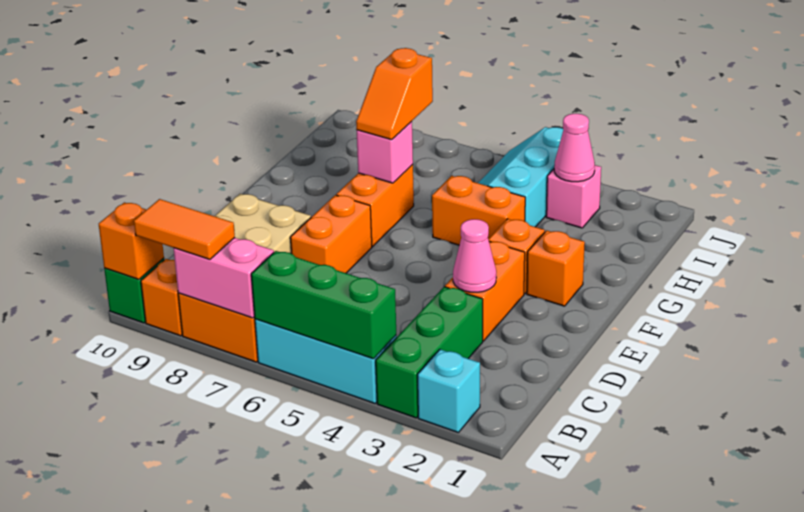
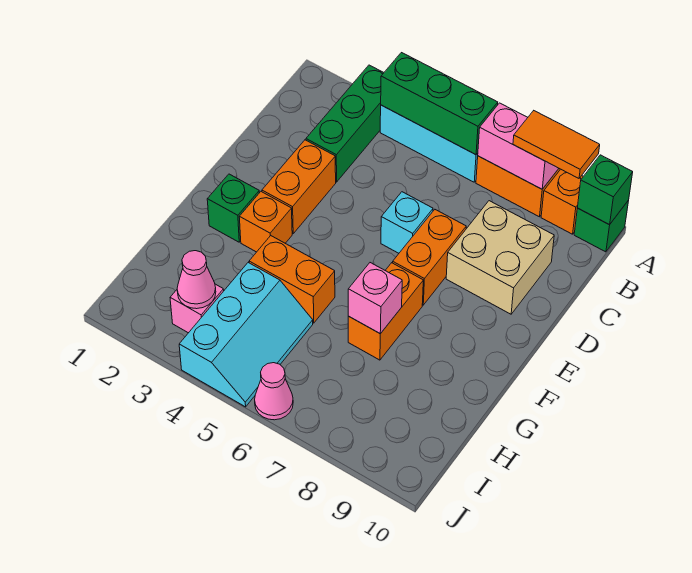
cyan brick A2 level 1 -> cyan brick D6 level 1
orange brick A10 level 2 -> green brick A10 level 2
pink cone D3 level 2 -> pink cone J6 level 1
orange brick F2 level 1 -> green brick F2 level 1
orange slope G7:H7 level 3 top H -> none

